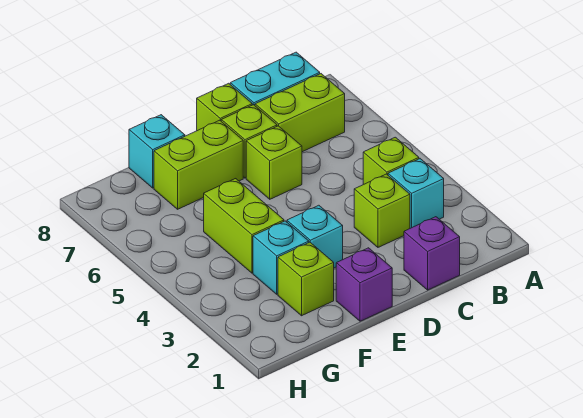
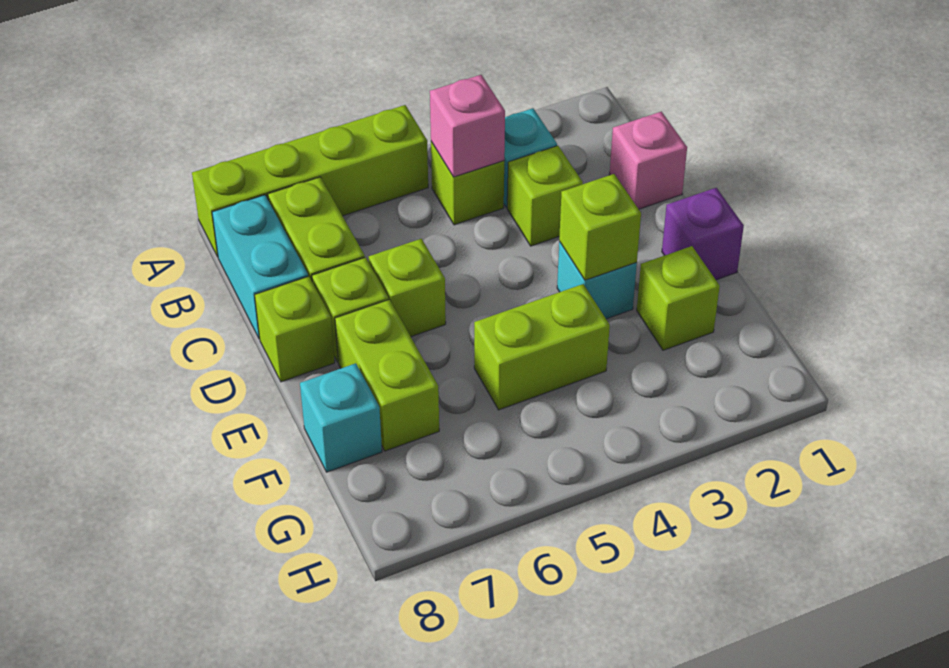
none -> lime brick A5:A8 level 1
none -> pink brick B4 level 2
purple brick C1 level 1 -> pink brick C1 level 1
none -> lime brick E3 level 2
cyan brick F3 level 1 -> none

